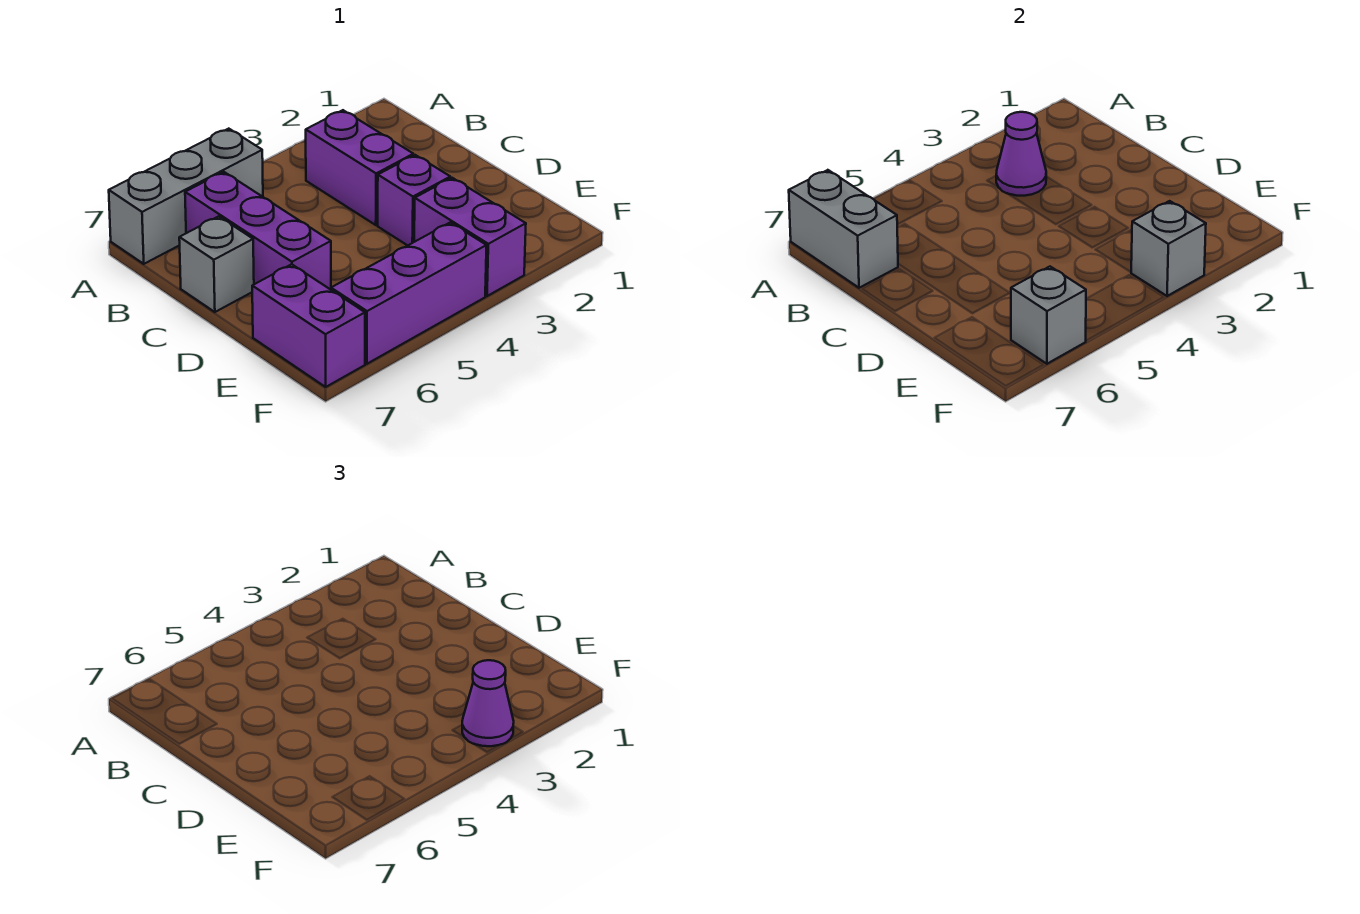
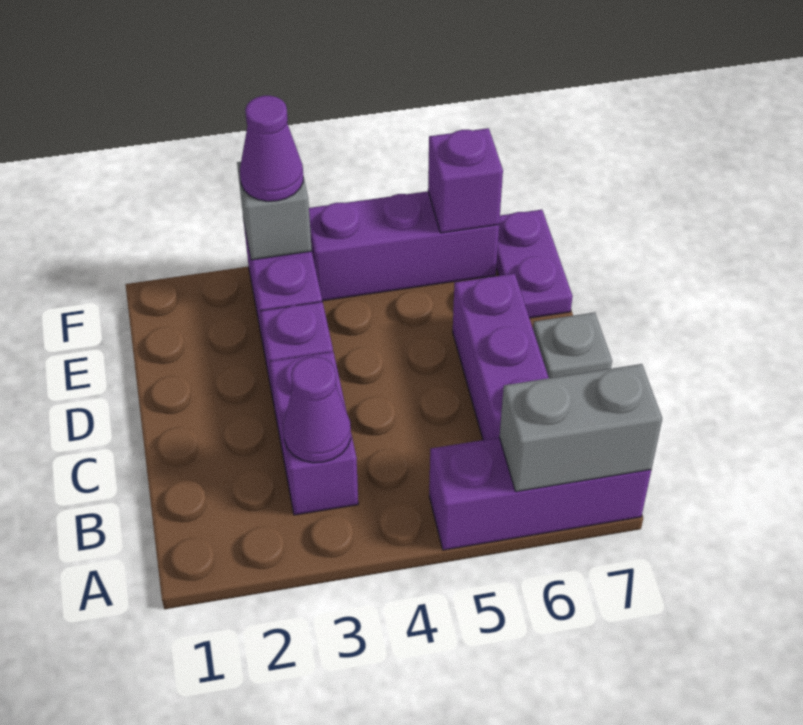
grey brick A5:A7 level 1 -> purple brick A5:A7 level 1
grey brick A7:B7 level 2 -> grey brick A6:A7 level 2
purple brick E7:F7 level 1 -> purple plate E7:F7 level 1
grey brick F6 level 2 -> purple brick F6 level 2

